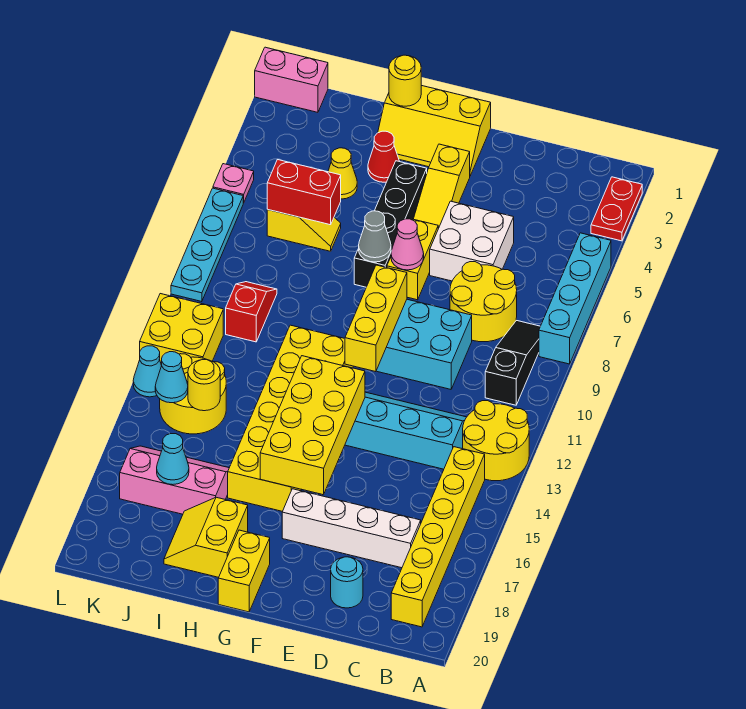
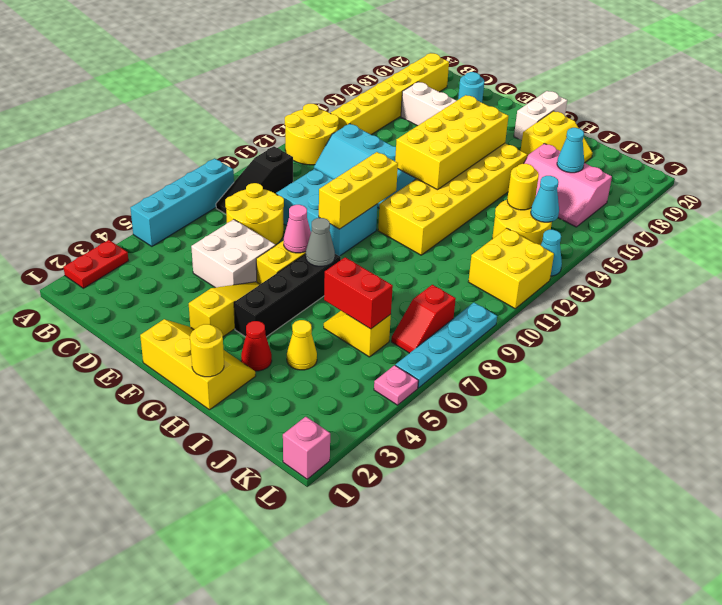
yellow brick G19:G20 level 1 -> white brick G19:G20 level 1
red slope J9:J10 level 1 top 10 -> red slope K7:K8 level 1 top 8
pink brick K1:L1 level 1 -> pink brick L1 level 1

